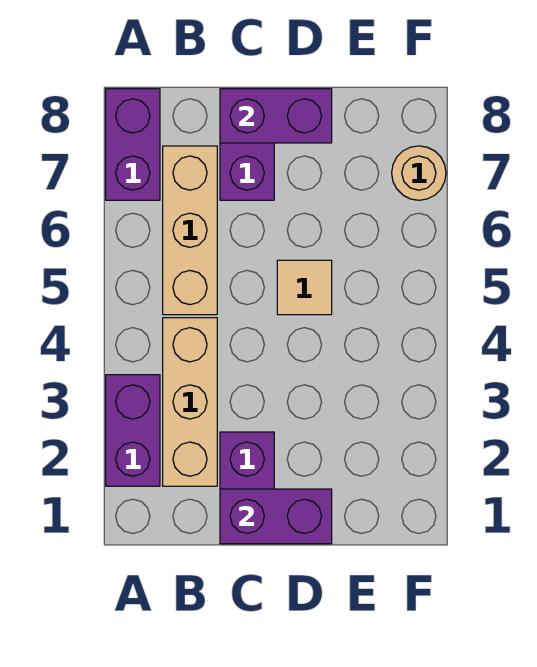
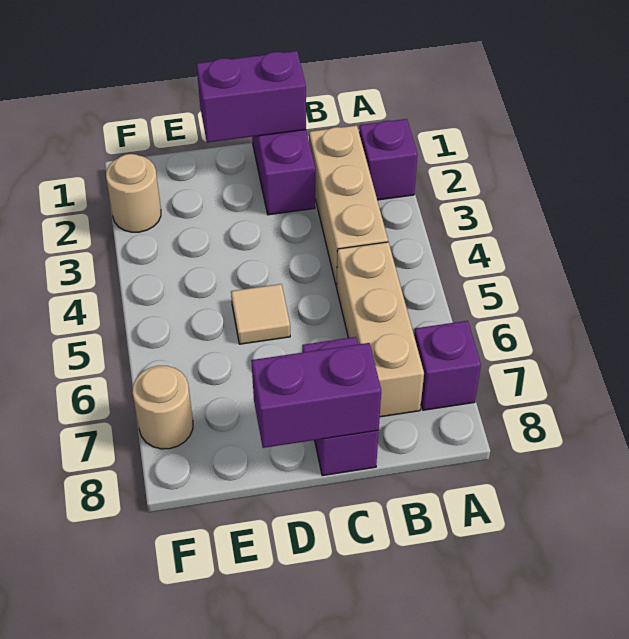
purple brick A2:A3 level 1 -> purple brick A2 level 1
purple brick A7:A8 level 1 -> purple brick A7 level 1
none -> tan round brick F2 level 1

